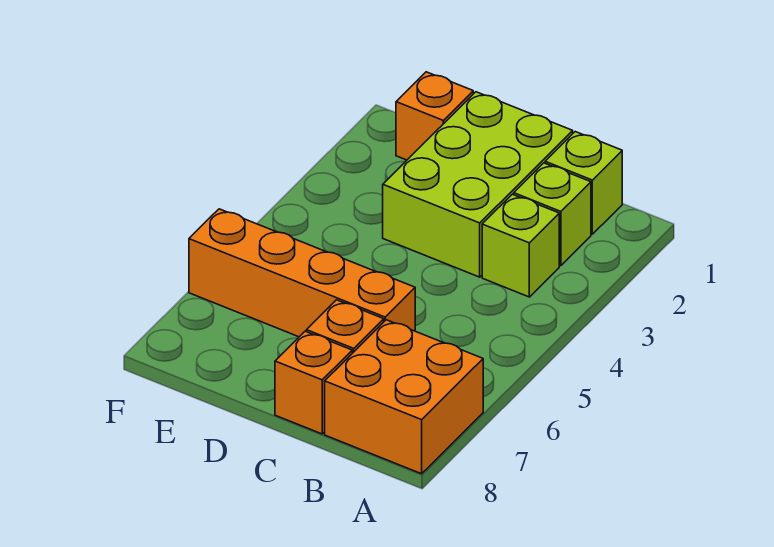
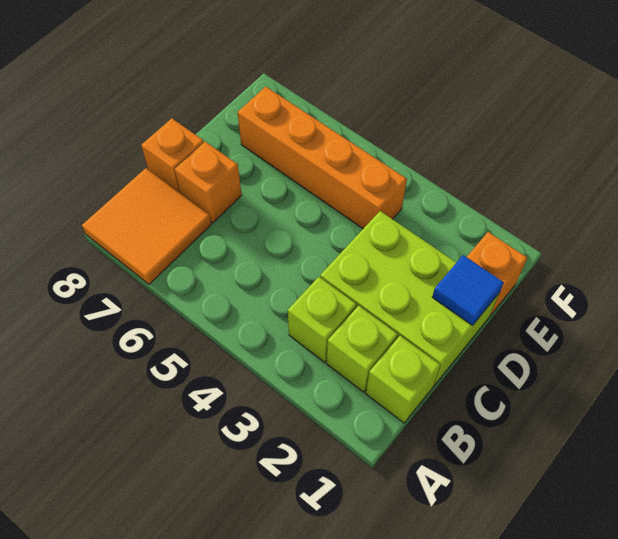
orange brick A7:B8 level 1 -> orange tile A7:B8 level 1
orange brick C6:F6 level 1 -> orange brick E4:E7 level 1
none -> blue tile D1 level 2

